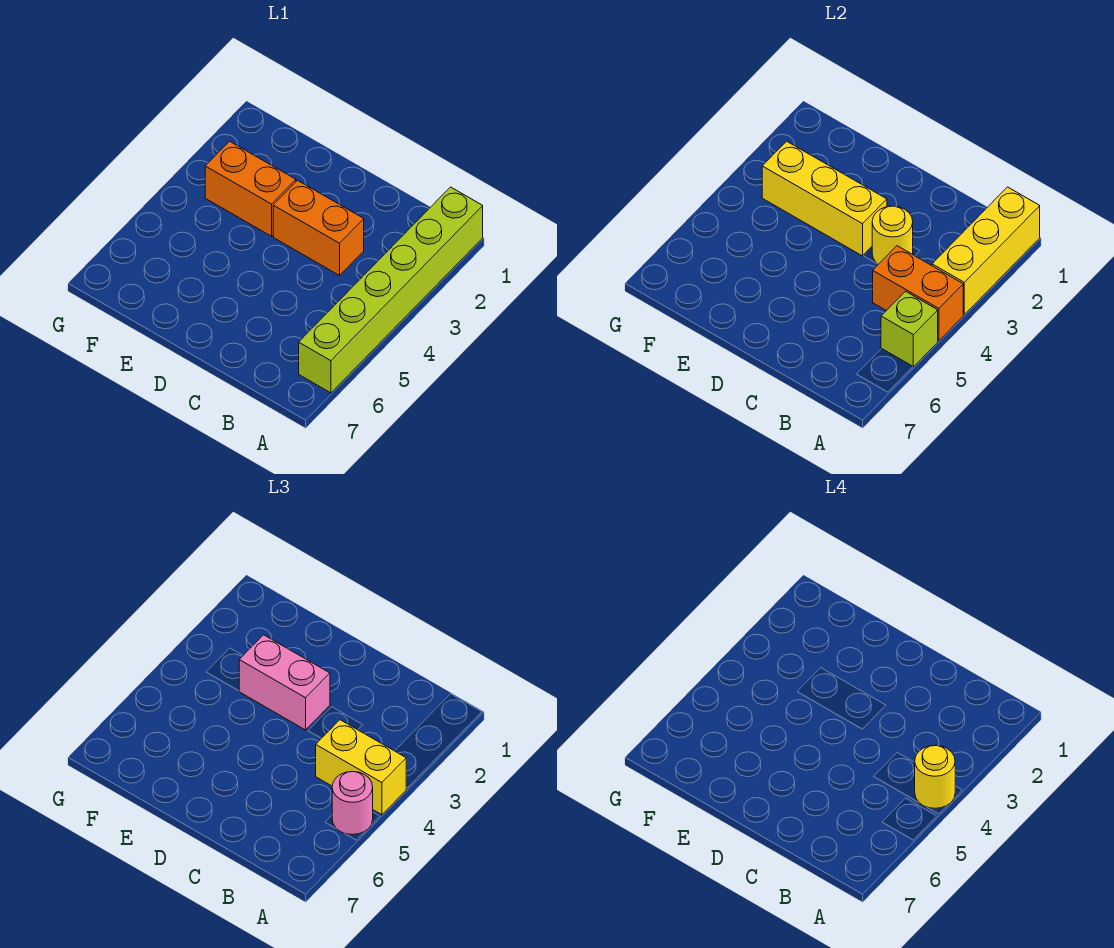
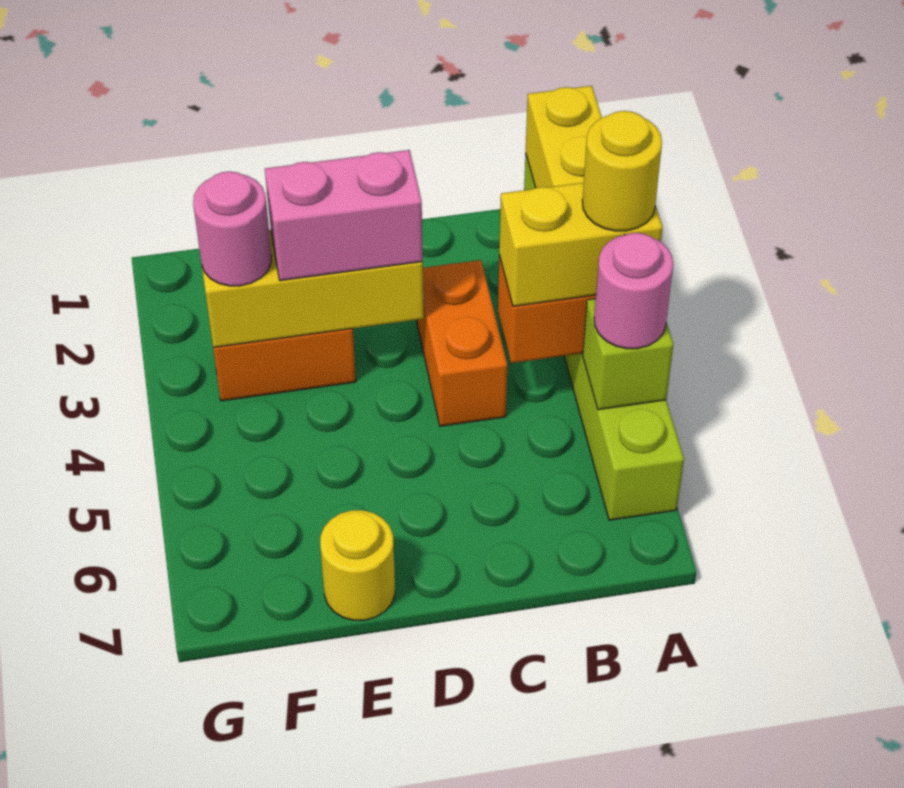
orange brick C3:D3 level 1 -> orange brick C3:C4 level 1
yellow round brick C3 level 2 -> yellow round brick E7 level 1
none -> pink round brick F3 level 3

